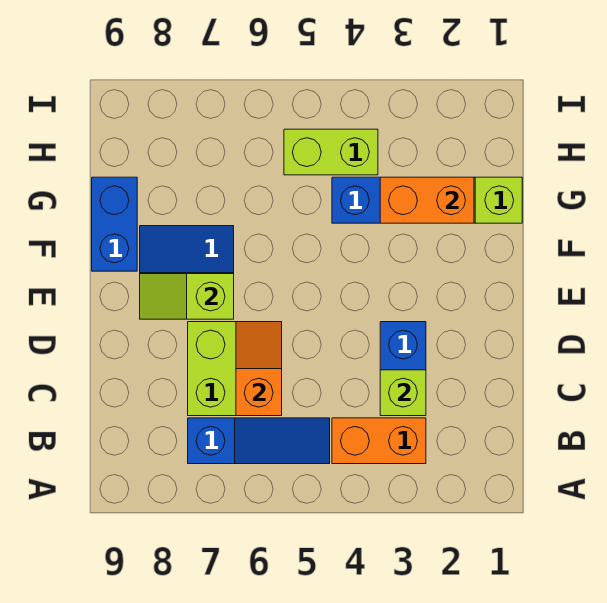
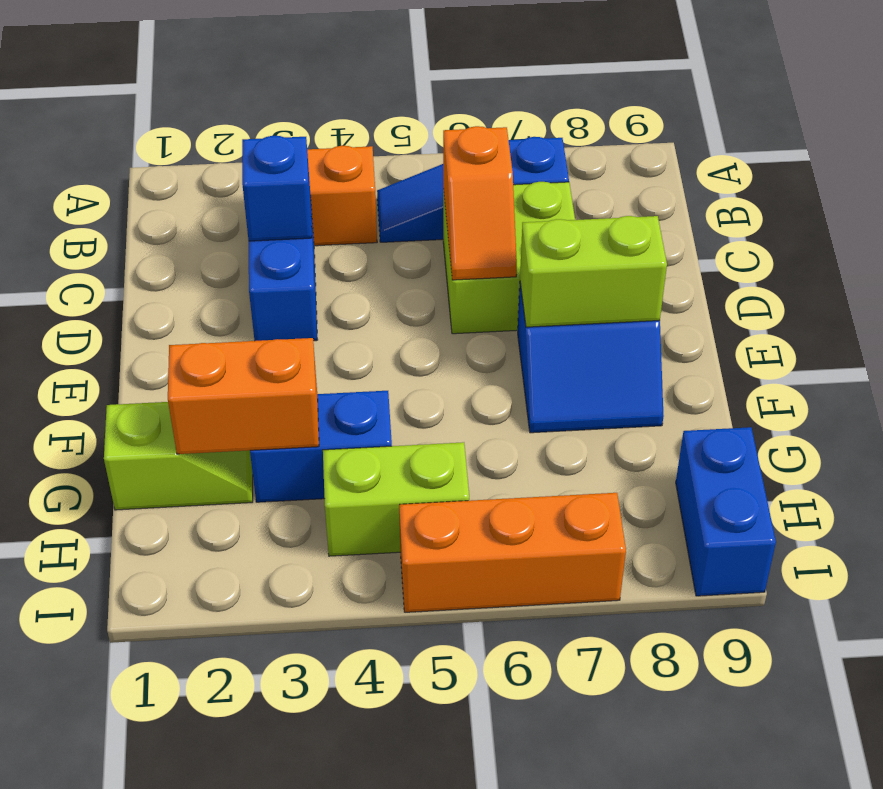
lime brick C3 level 2 -> blue brick C3 level 2
lime slope E7:E8 level 2 top 7 -> lime brick E7:E8 level 2
blue brick F9:G9 level 1 -> blue brick H9:I9 level 1
none -> orange brick I5:I7 level 1

